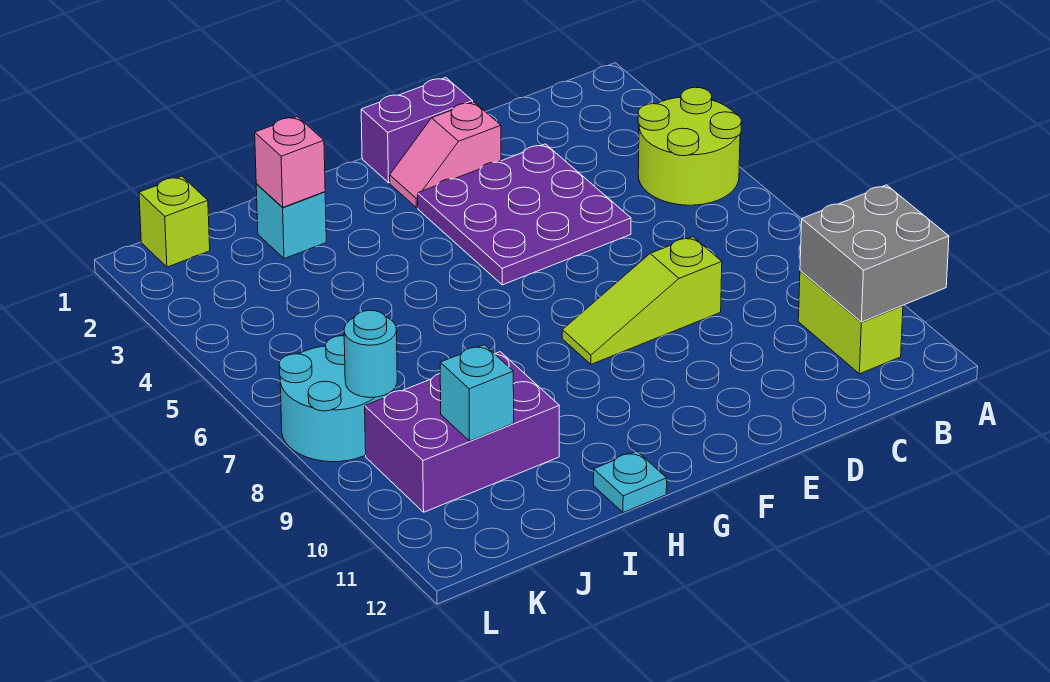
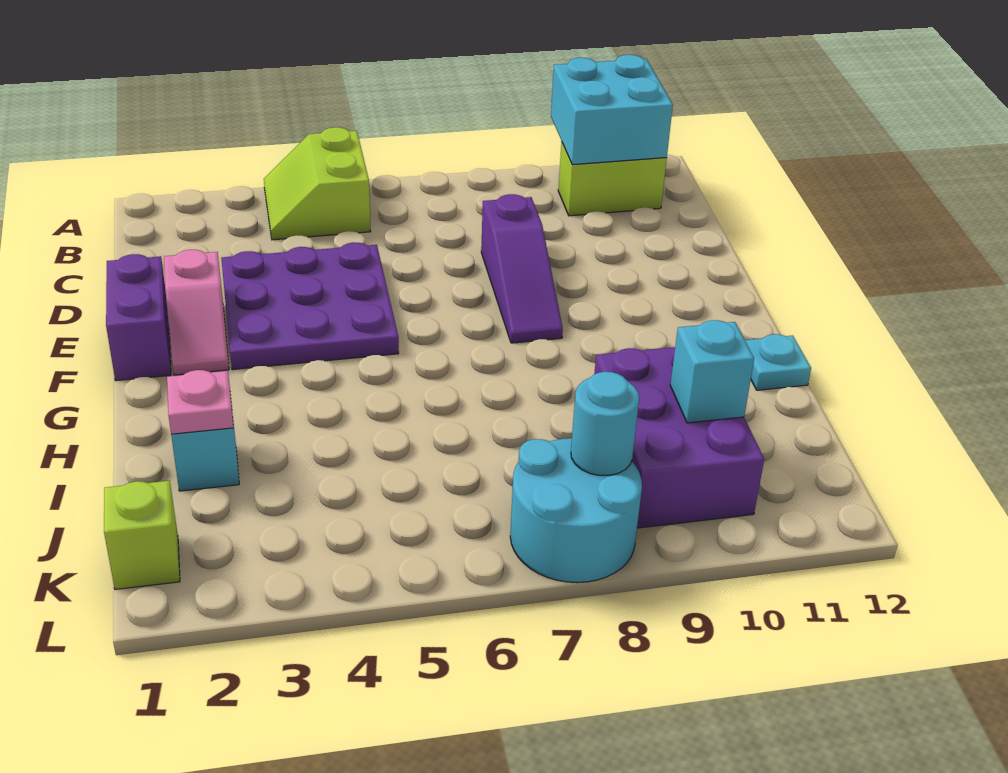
lime round brick A4:B5 level 1 -> lime slope A4:B5 level 1 top 5
grey brick A10:B11 level 2 -> cyan brick A10:B11 level 2
lime slope D8:F8 level 1 top D -> purple slope D8:F8 level 1 top D
pink brick I2 level 2 -> pink plate I2 level 2

